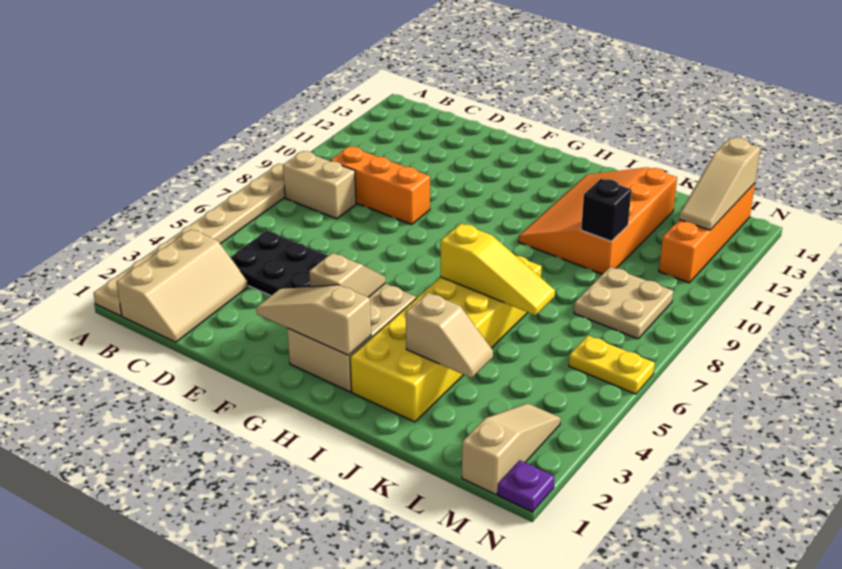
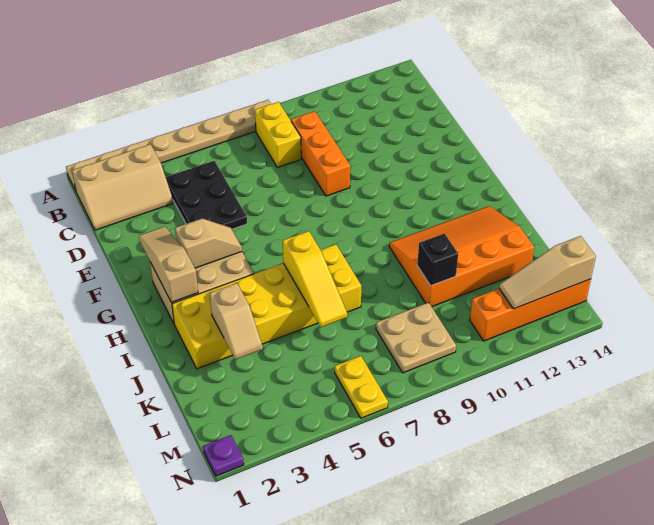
tan brick B8:C8 level 1 -> yellow brick B8:C8 level 1
tan slope M1:M3 level 1 top 1 -> none

